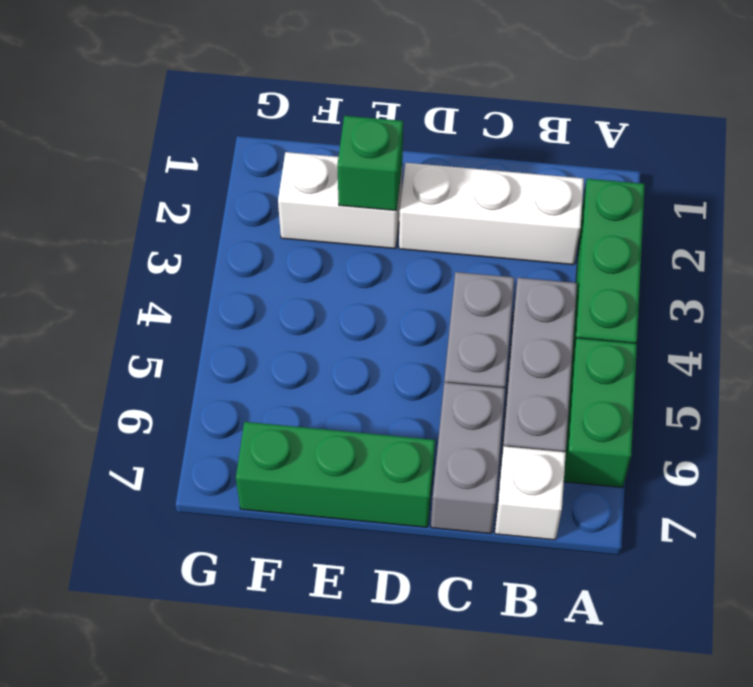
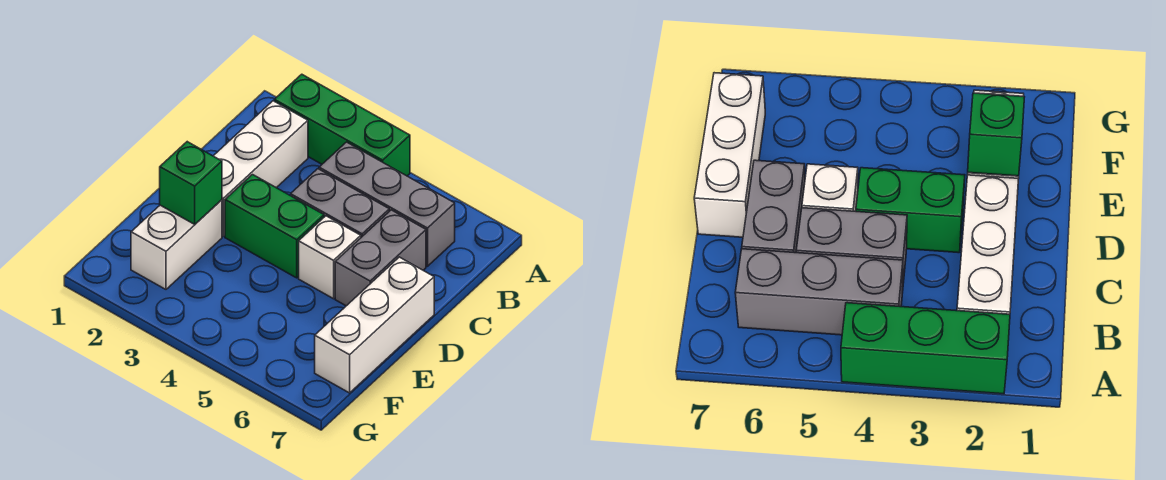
green brick A5:A6 level 1 -> green brick D3:D4 level 1
white brick B7 level 1 -> white brick D5 level 1
grey brick C6:C7 level 1 -> grey brick C6:D6 level 1
green brick D7:F7 level 1 -> white brick D7:F7 level 1

